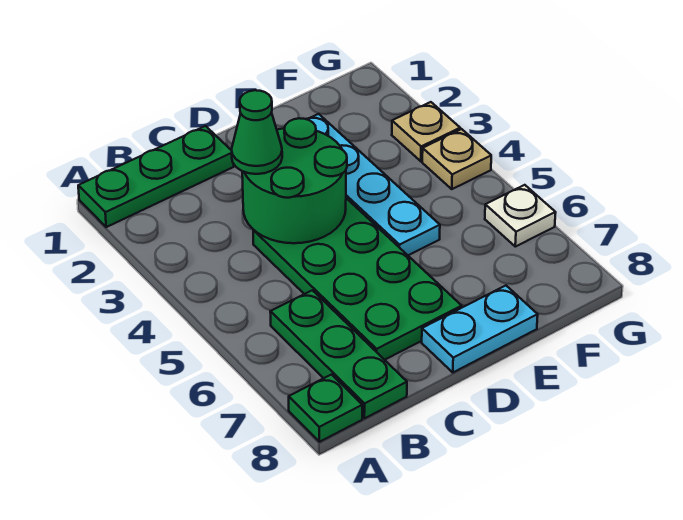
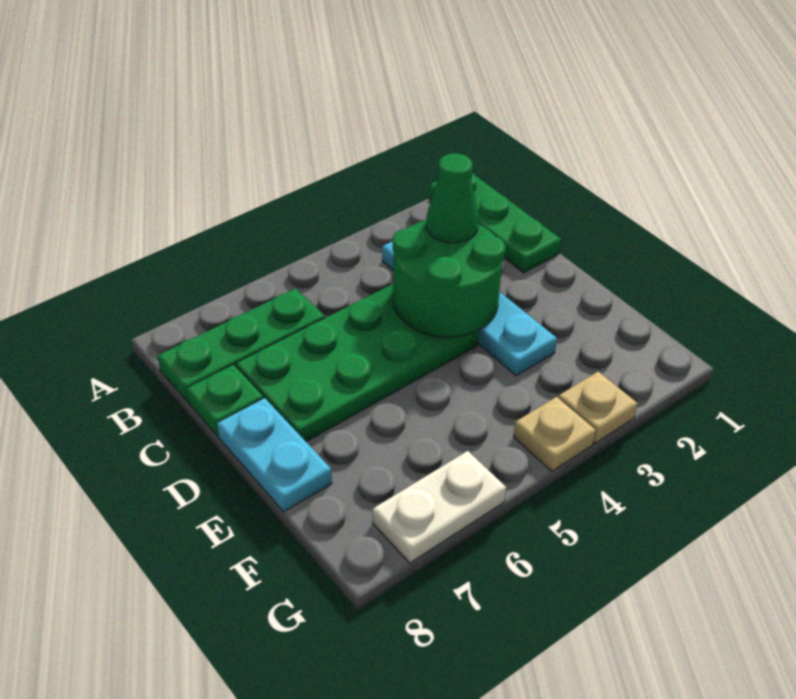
green plate A8 level 1 -> green plate C8 level 1
cyan plate E2:E5 level 1 -> cyan plate B3:E3 level 1
white plate G6 level 1 -> white plate G6:G7 level 1

